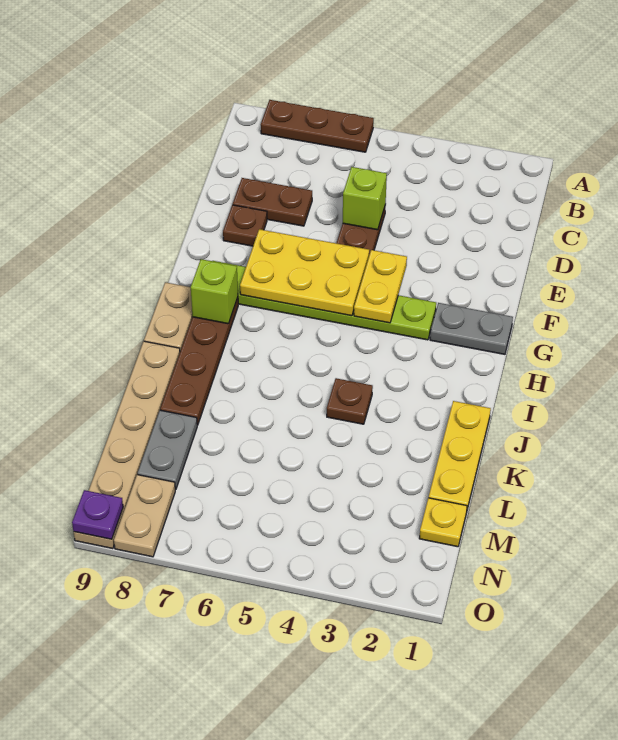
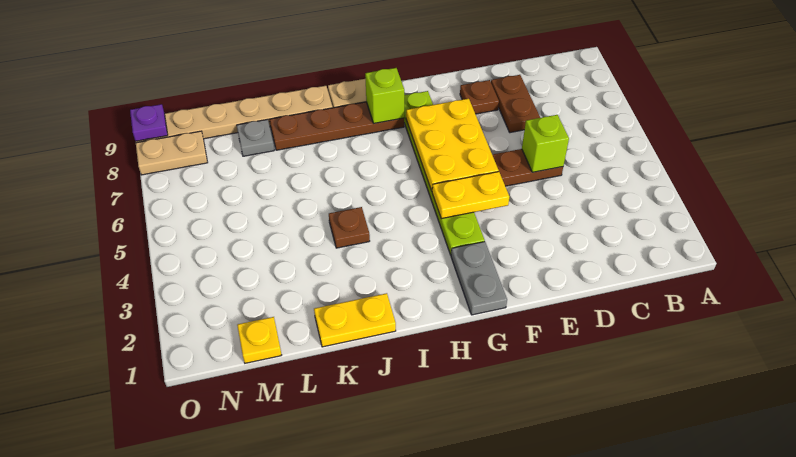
brown plate A6:A8 level 1 -> none
yellow plate J1:L1 level 1 -> yellow plate J1:K1 level 1
grey plate L8:M8 level 1 -> grey plate L8 level 1

